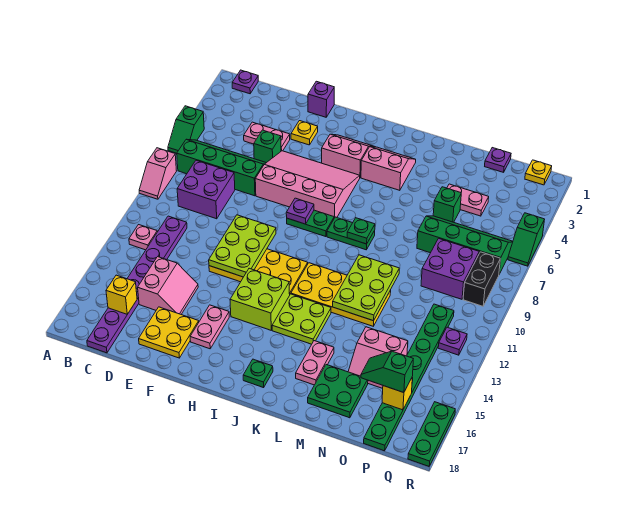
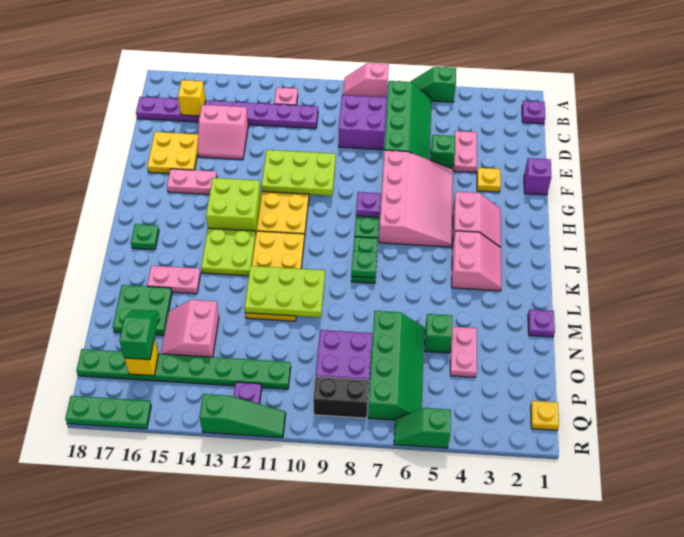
purple plate O1 level 1 -> purple plate M1 level 1
none -> green slope R11:R13 level 1 top 13

